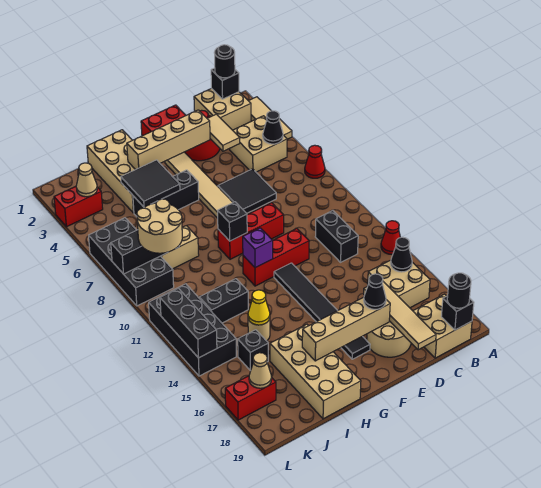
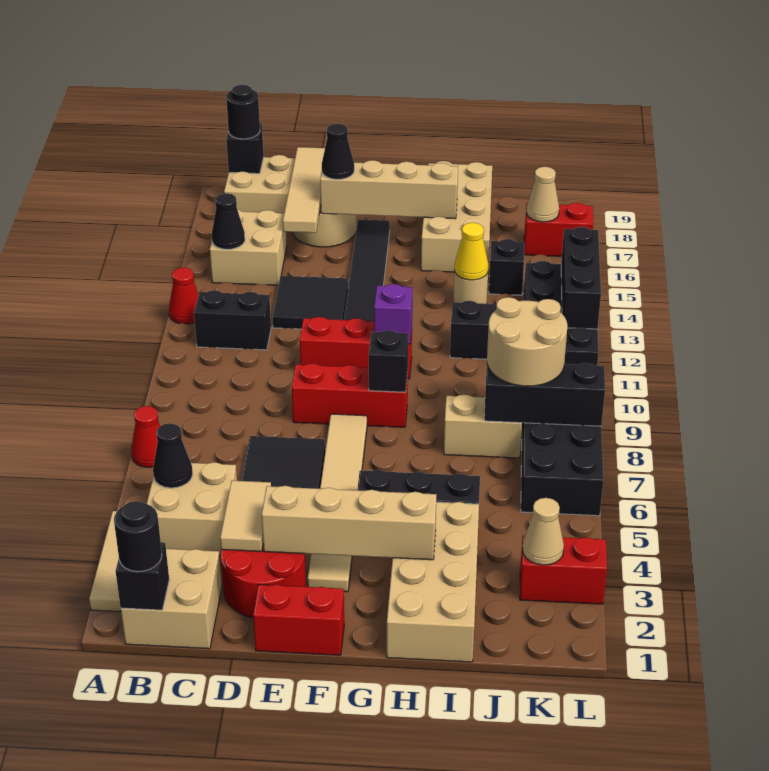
black brick C11:C12 level 1 -> black brick B12:C12 level 1
black tile H4:I5 level 2 -> black tile D13:E14 level 1

